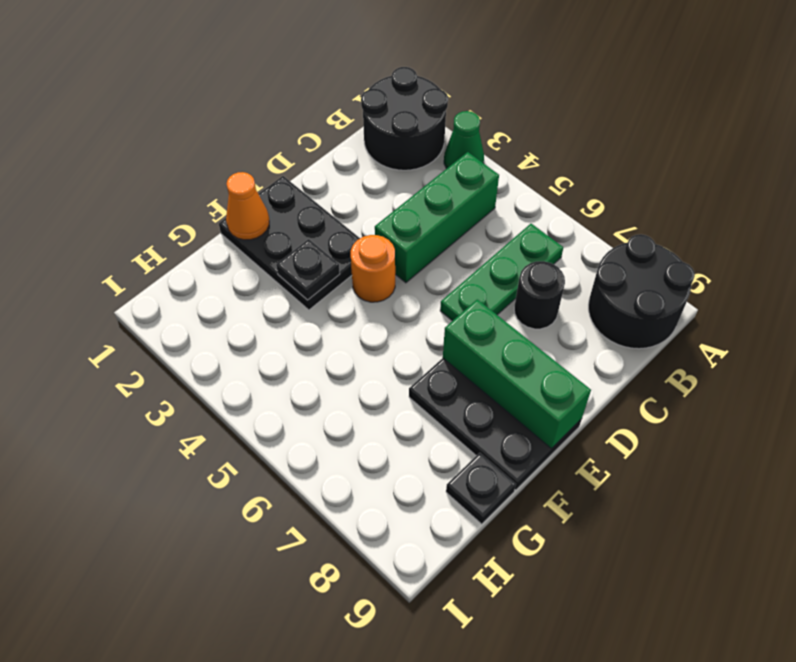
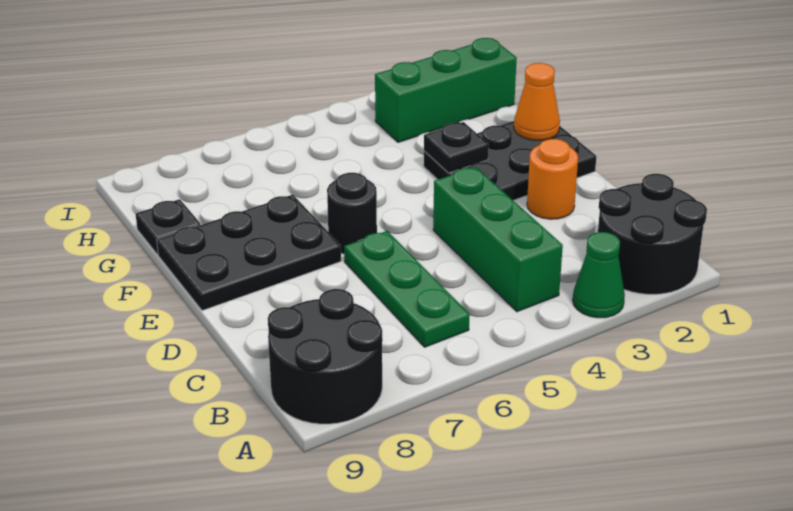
black round brick C7 level 1 -> black round brick E6 level 1
orange round brick E4 level 1 -> orange round brick D2 level 1
green brick E7:E9 level 2 -> green brick H1:H3 level 1

